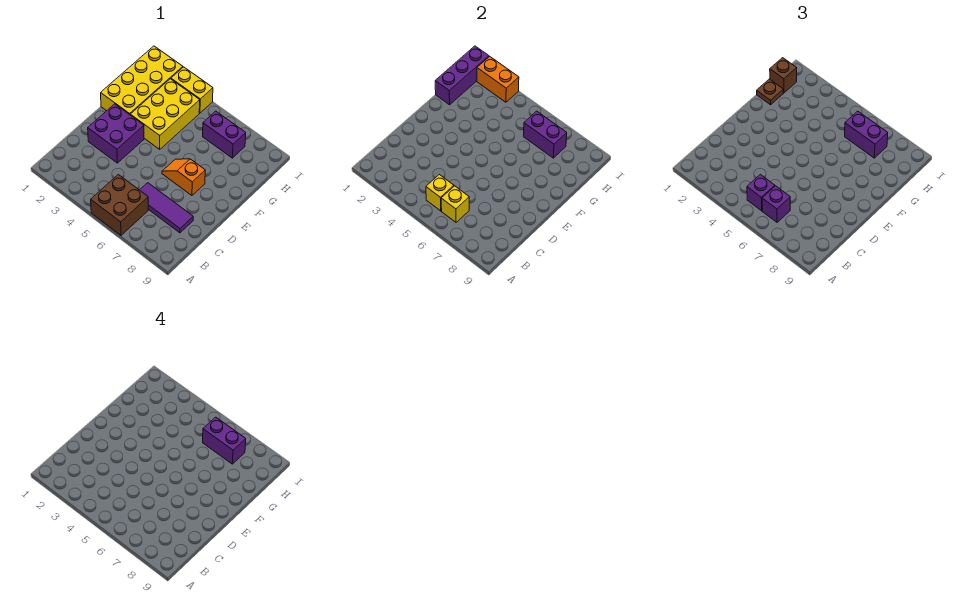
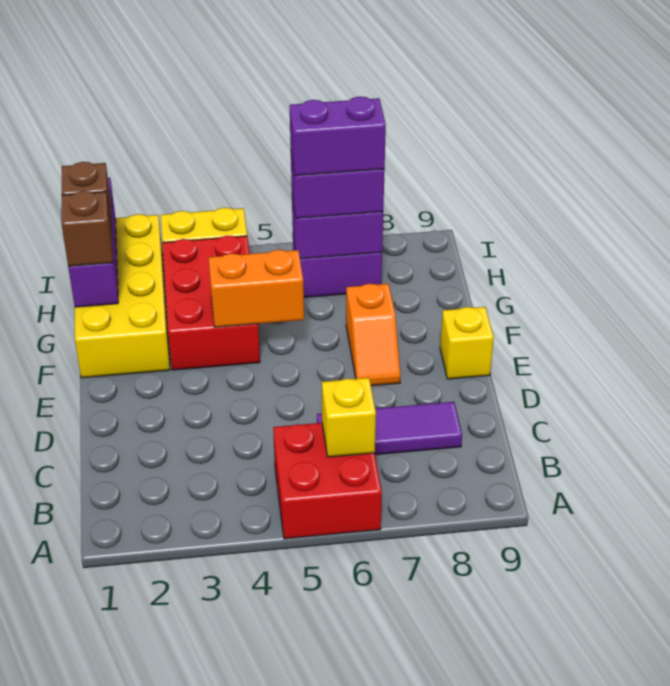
brown brick A5:B6 level 1 -> red brick A5:B6 level 1
yellow brick B5 level 2 -> yellow brick E9 level 1
purple brick B5 level 3 -> none
purple brick B6 level 3 -> none
purple brick D2:E3 level 1 -> none
orange slope E6:E7 level 1 top 7 -> orange slope E7:F7 level 1 top F
yellow brick F3:H4 level 1 -> red brick F3:H4 level 1
brown plate G1 level 3 -> brown brick G1 level 3
orange brick I2:I3 level 2 -> orange brick F4:F5 level 2

